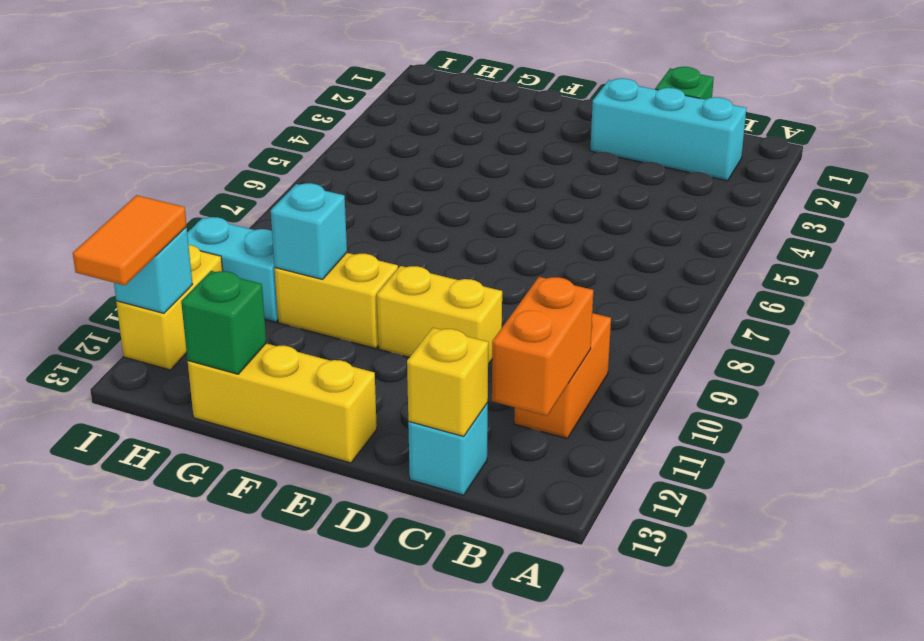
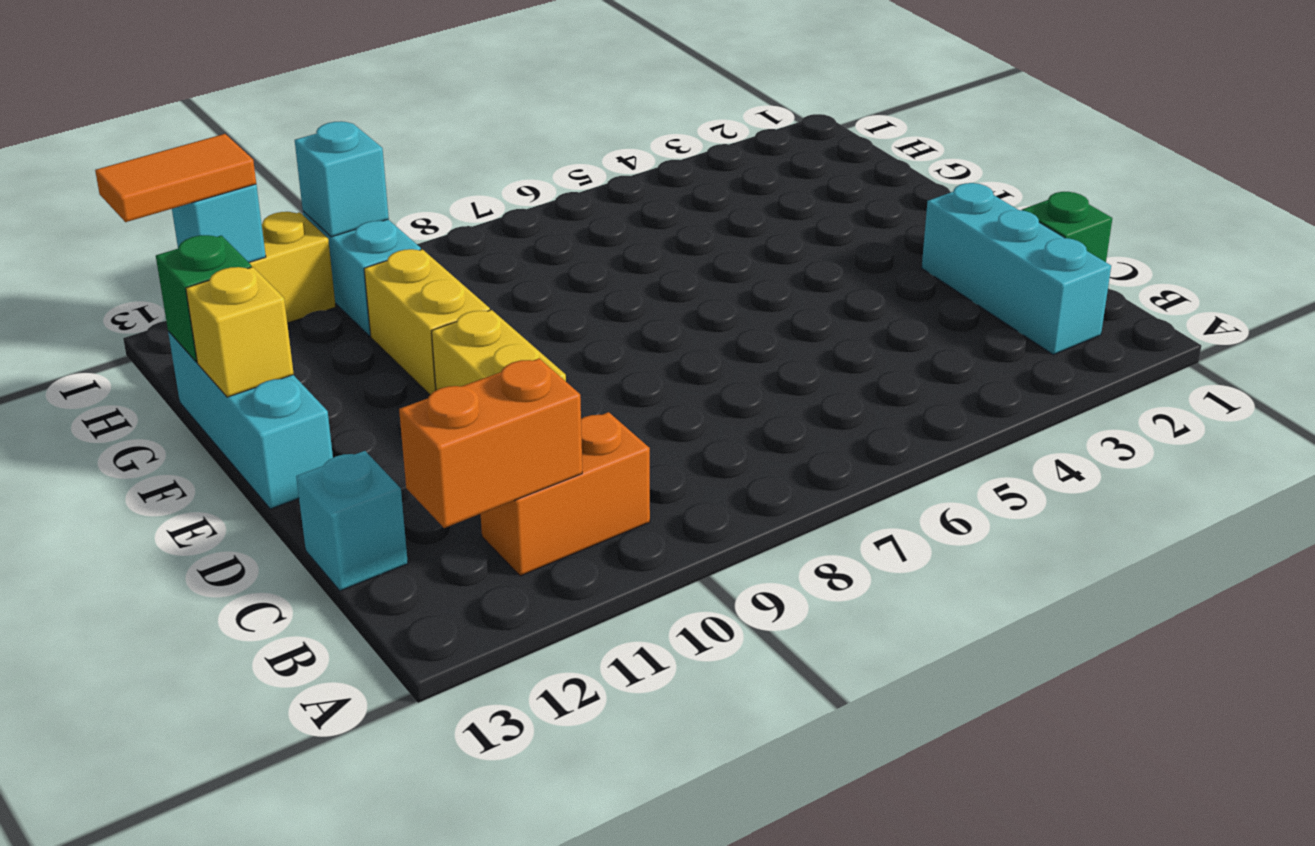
yellow brick C13 level 2 -> yellow brick F13 level 2
yellow brick E13:G13 level 1 -> cyan brick E13:G13 level 1
cyan brick G10 level 2 -> cyan brick I10 level 2

